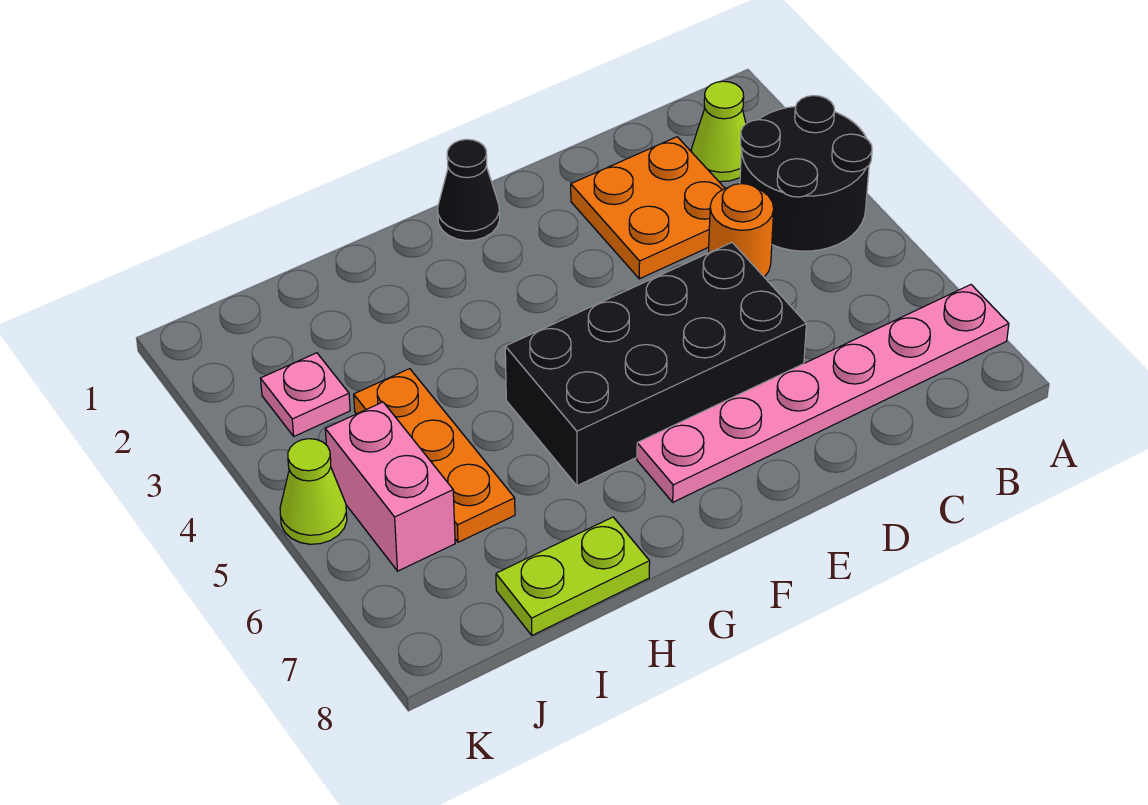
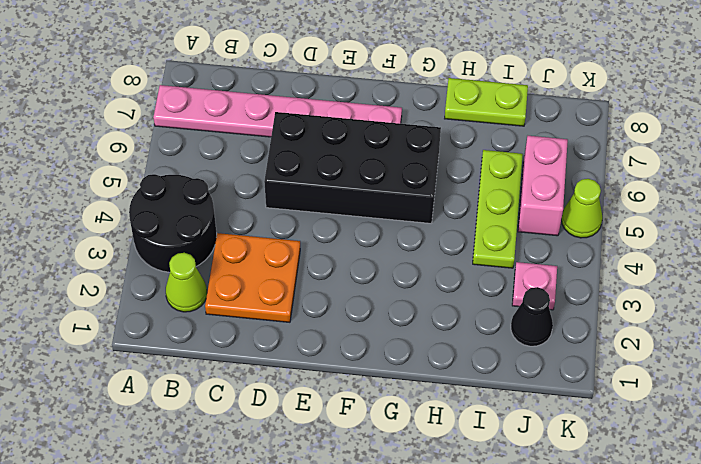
orange round brick C4 level 1 -> none
black cone F1 level 1 -> black cone J2 level 1
orange plate I4:I6 level 1 -> lime plate I4:I6 level 1

